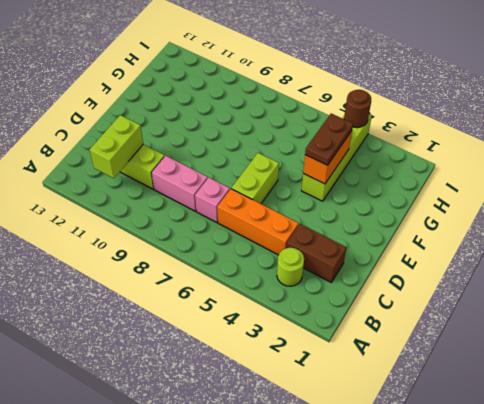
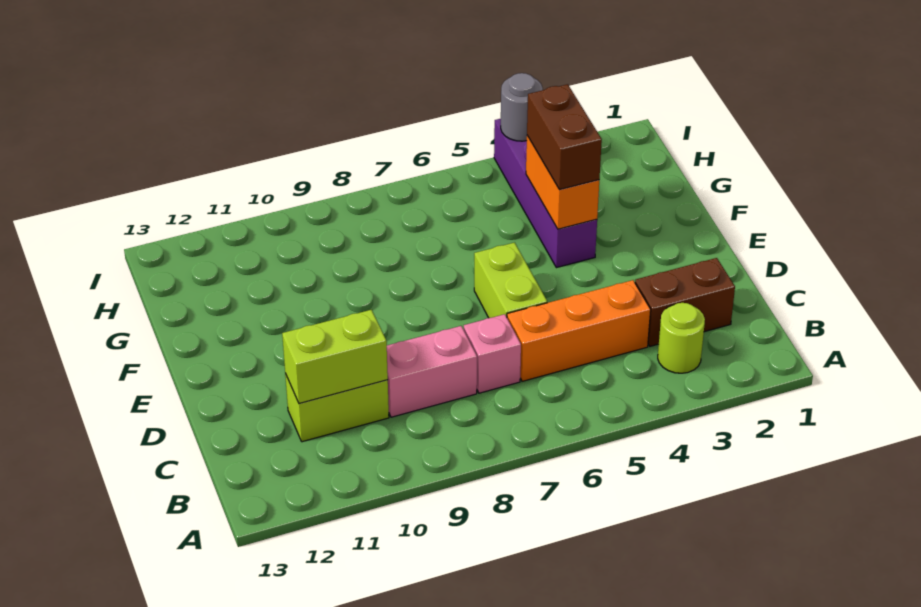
lime brick B11:C11 level 2 -> lime brick C10:C11 level 2
lime brick F4:I4 level 1 -> purple brick F4:I4 level 1
brown plate F4:G4 level 3 -> brown brick F4:G4 level 3
brown round brick I4 level 2 -> grey round brick I4 level 2

